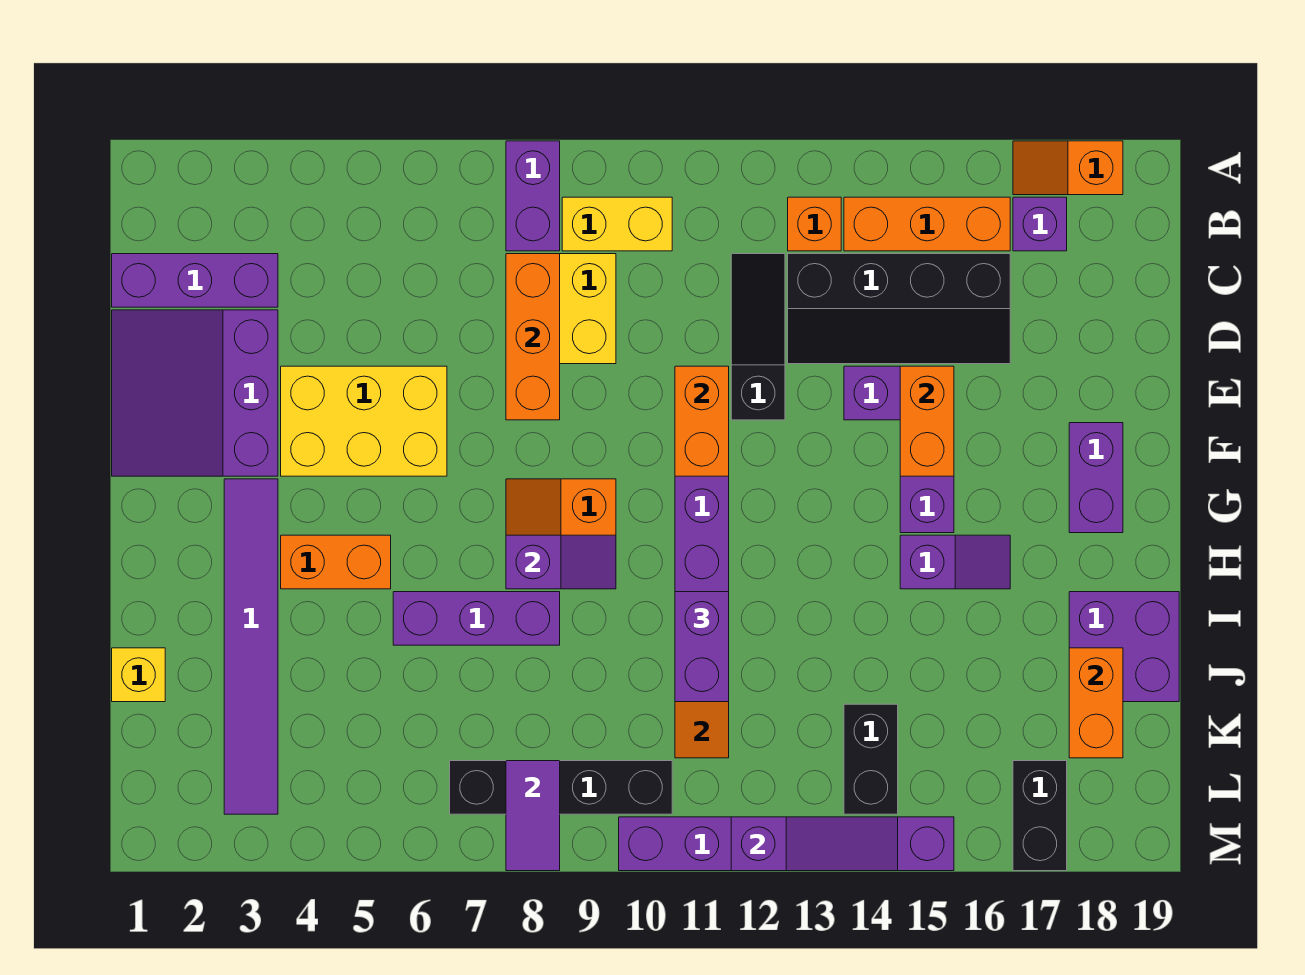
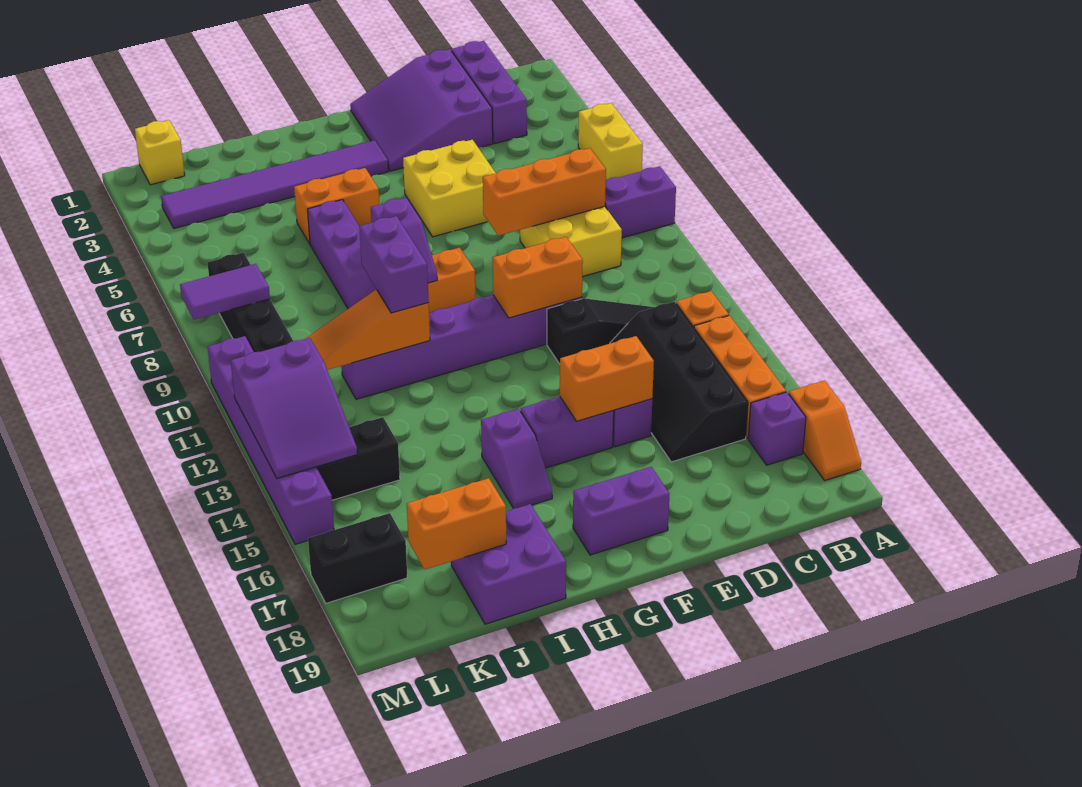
orange slope A17:A18 level 1 top 18 -> orange slope A17:A18 level 1 top 17
yellow brick B9:B10 level 1 -> yellow brick A5:A6 level 1
purple slope D1:F3 level 1 top 3 -> purple slope D1:F3 level 1 top D
yellow brick E4:F6 level 1 -> yellow brick E5:F6 level 1
orange brick H4:H5 level 1 -> orange brick H5:I5 level 1
purple brick I11:J11 level 3 -> purple brick I10:I11 level 3
yellow brick J1 level 1 -> yellow brick L1 level 1
purple slope M12:M14 level 2 top 12 -> purple slope L12:M14 level 2 top 12

